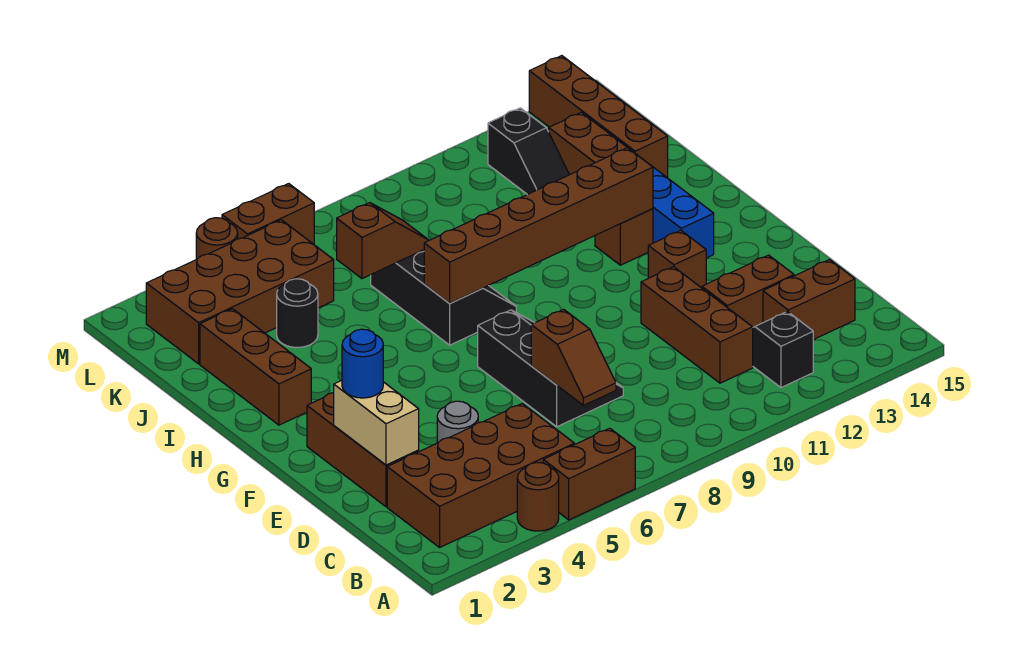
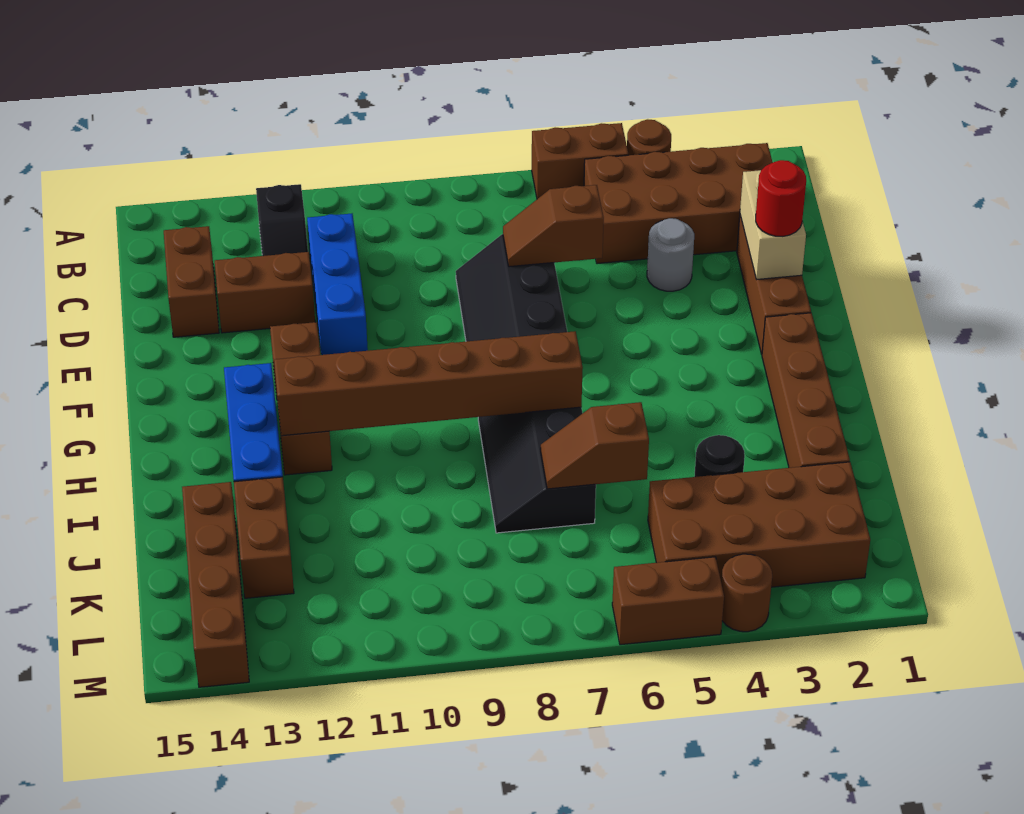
brown slope C7:D7 level 2 top D -> brown slope D6:D7 level 2 top 6
brown brick C11:E11 level 1 -> blue brick C11:E11 level 1
brown brick C13:C14 level 1 -> brown brick C14:D14 level 1
blue round brick E2 level 3 -> red round brick E2 level 3
brown brick H2:J2 level 1 -> brown brick G2:J2 level 1
black slope K12:L12 level 1 top L -> none

